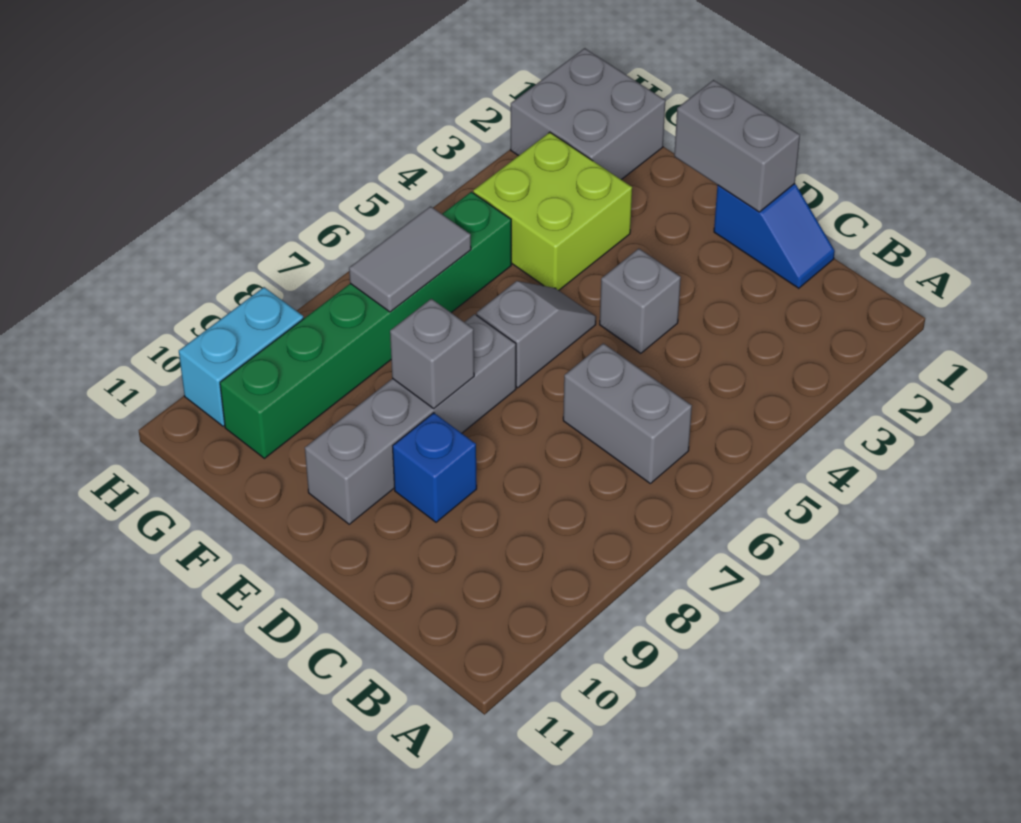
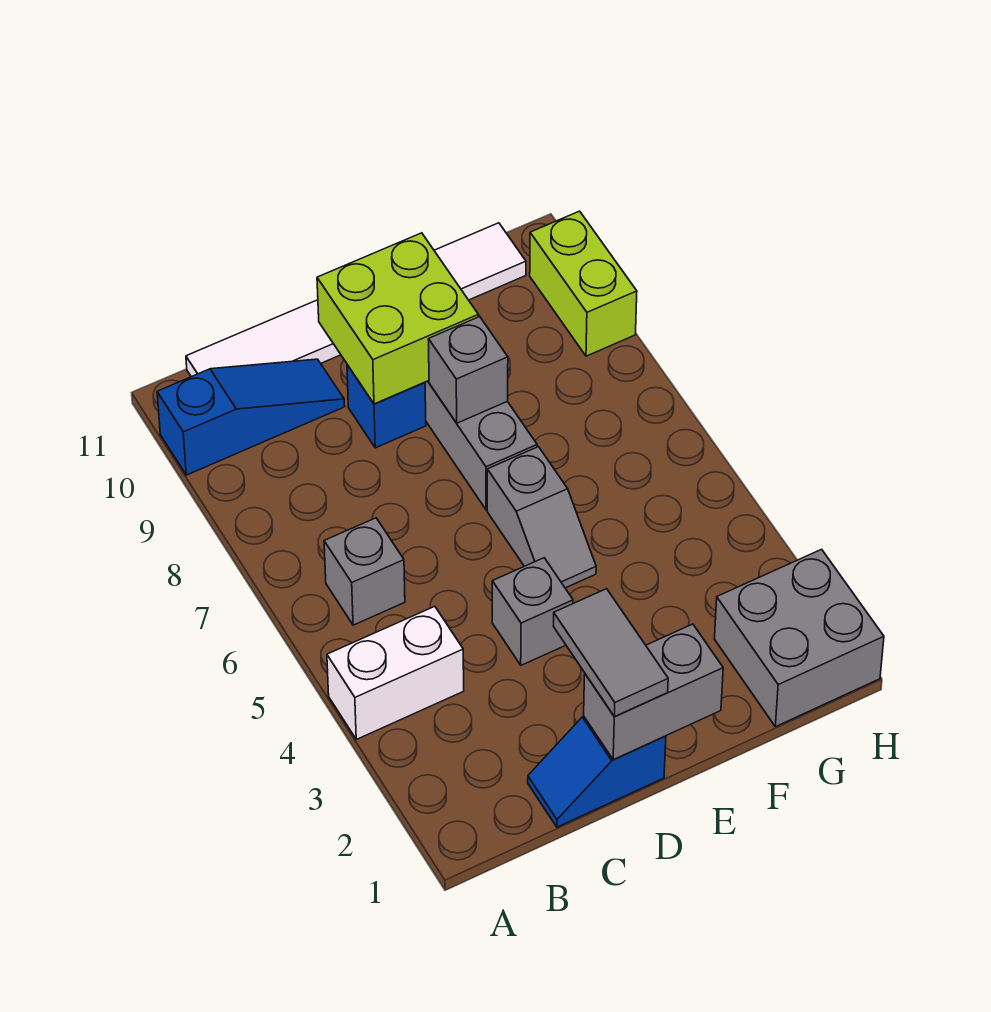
none -> white brick A4:B4 level 1
none -> blue slope A10:C10 level 1 top A
grey brick B6:C6 level 1 -> grey brick B6 level 1
none -> white tile B11:G11 level 1
lime brick F3:G4 level 1 -> lime brick D9:E10 level 2
green brick G5:G10 level 1 -> none
grey tile G6:G7 level 2 -> grey tile D1:D2 level 3
cyan brick H9:H10 level 1 -> lime brick H9:H10 level 1

